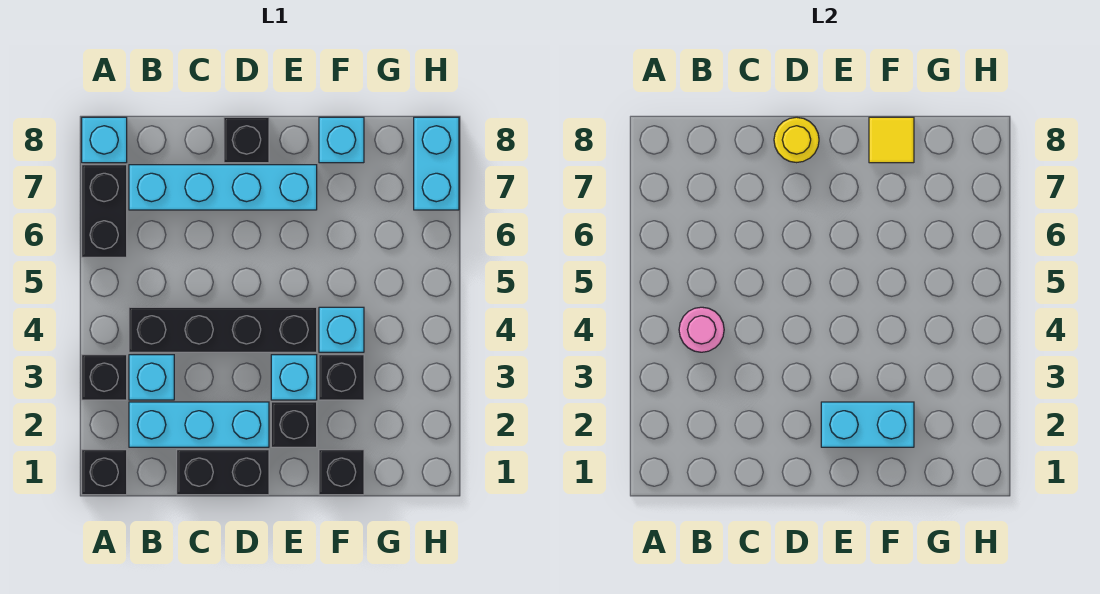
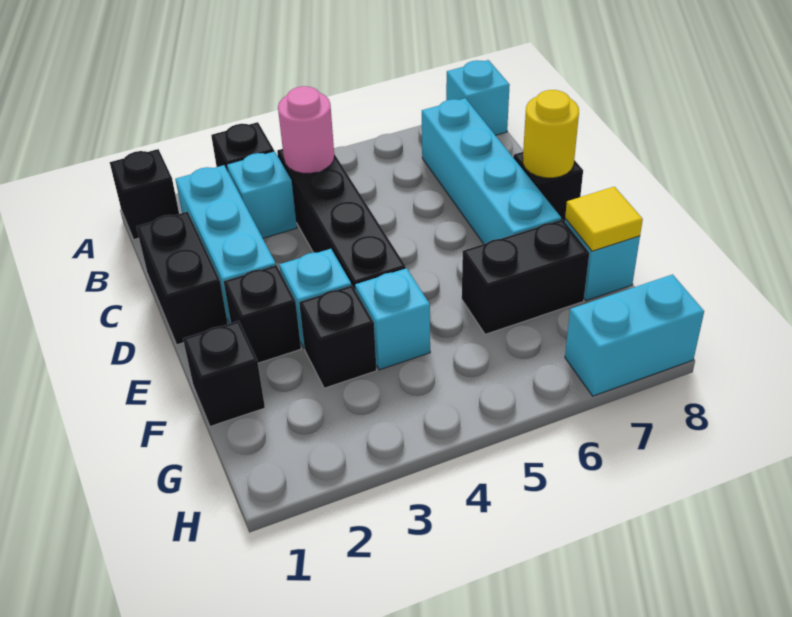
black brick A6:A7 level 1 -> black brick F6:F7 level 1
cyan brick E2:F2 level 2 -> none

